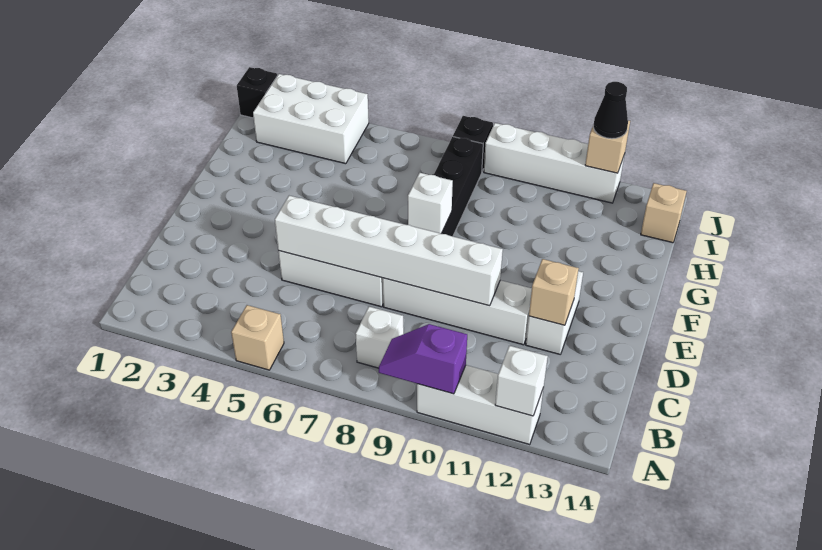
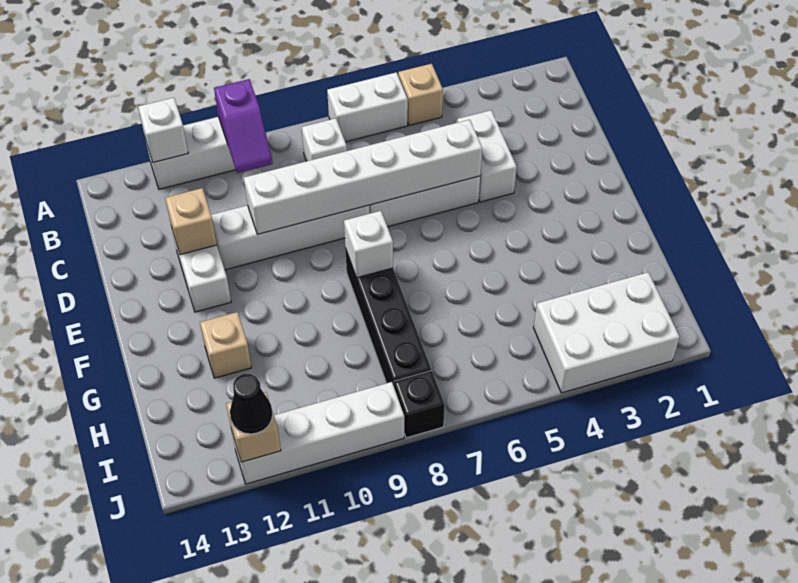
none -> white brick A6:A7 level 1
purple slope A9:A10 level 2 top 10 -> purple slope A10:B10 level 2 top A
none -> white brick C4:D4 level 1
tan brick I14 level 1 -> tan brick G12 level 1
black brick J1 level 1 -> none

